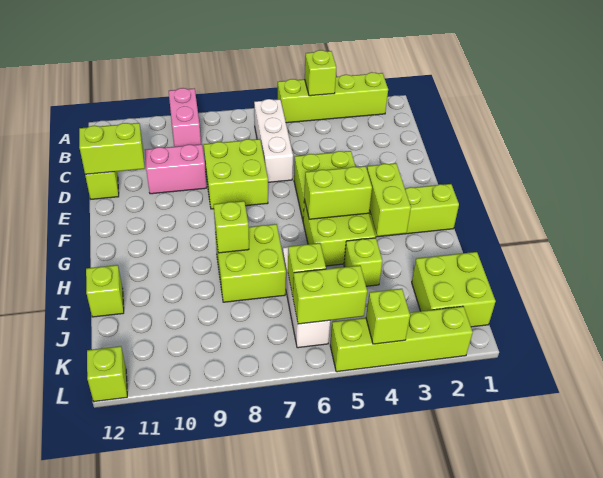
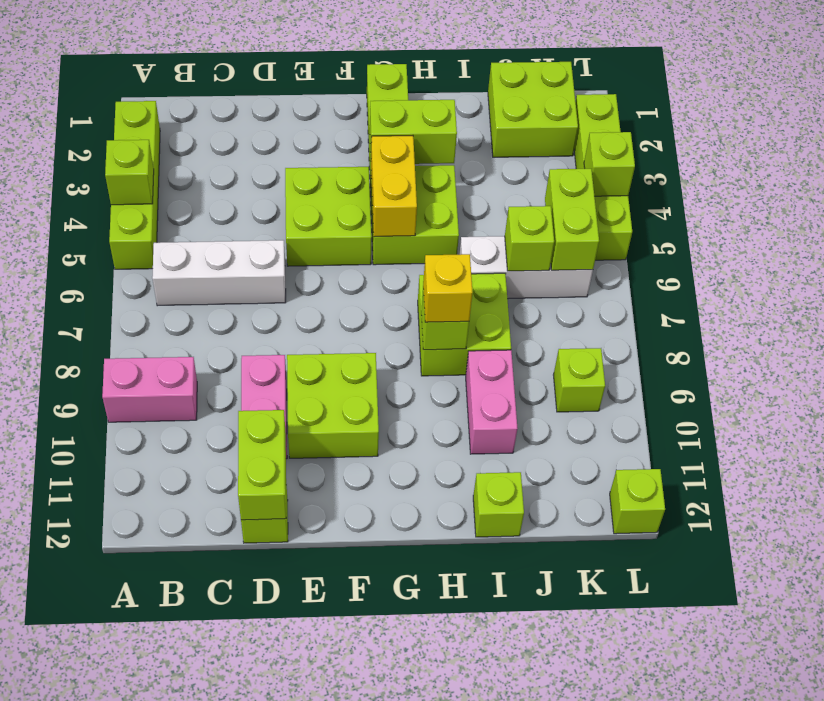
lime brick D7:E8 level 1 -> lime brick E9:F10 level 1
lime brick G4:G5 level 2 -> yellow brick G4:G5 level 2
none -> yellow brick H8 level 3
lime brick I4 level 1 -> lime brick K9 level 1
none -> pink brick I9:I10 level 1

